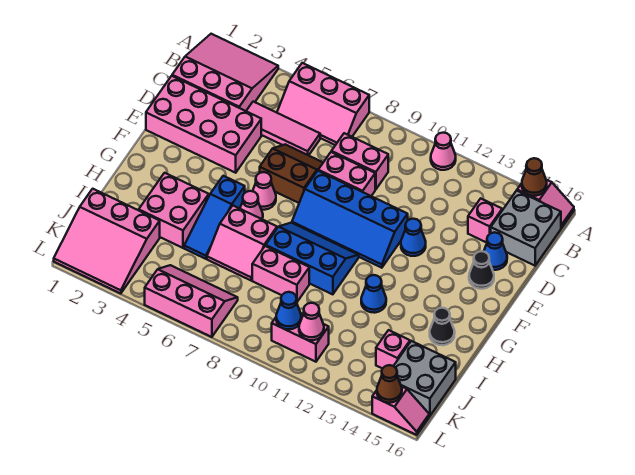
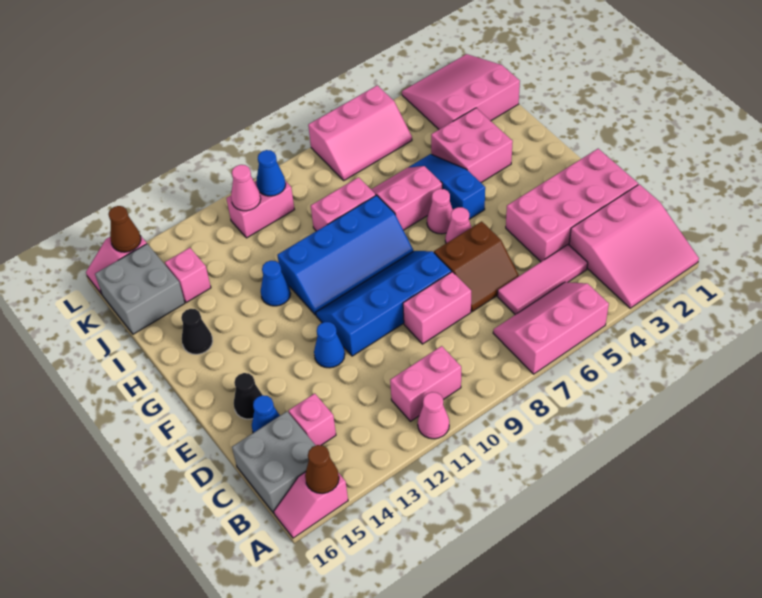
pink brick C8:C9 level 1 -> pink brick B10:B11 level 1
blue slope G8:H10 level 1 top H -> blue slope G8:H11 level 1 top H

